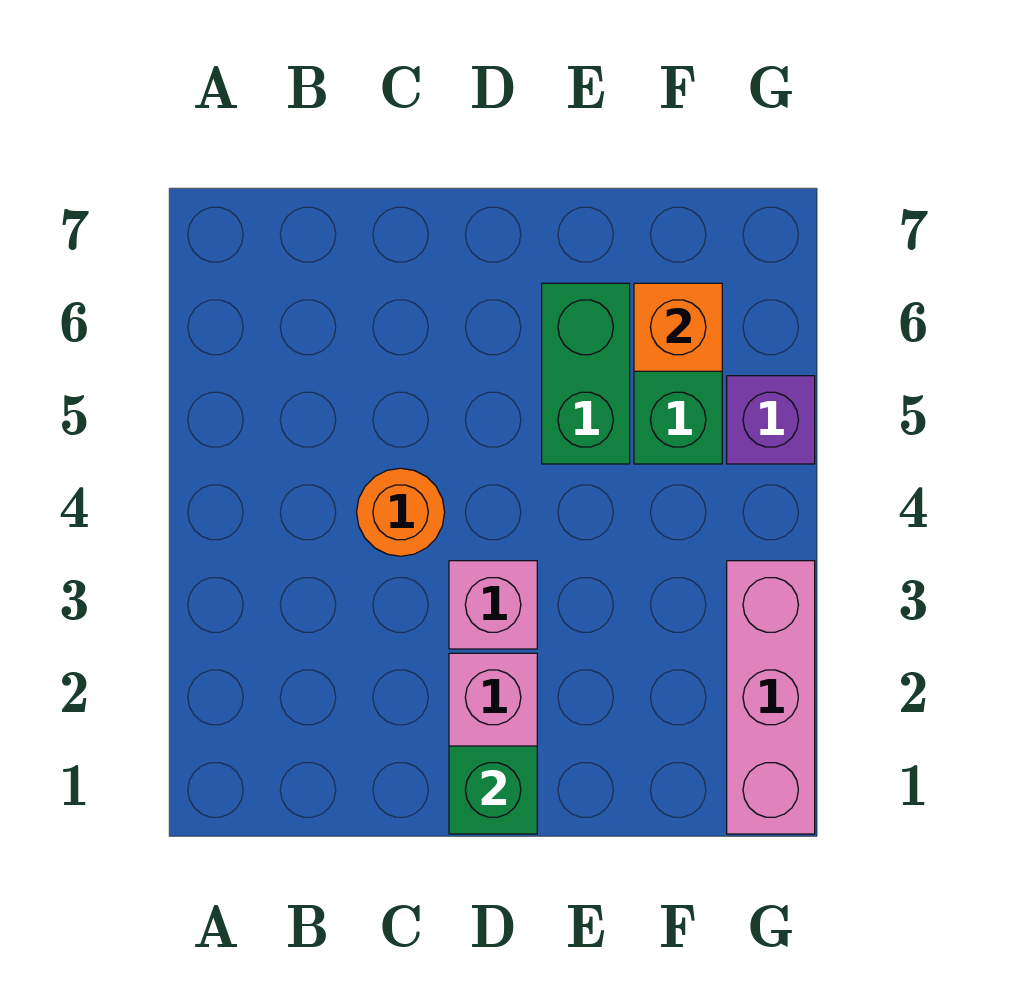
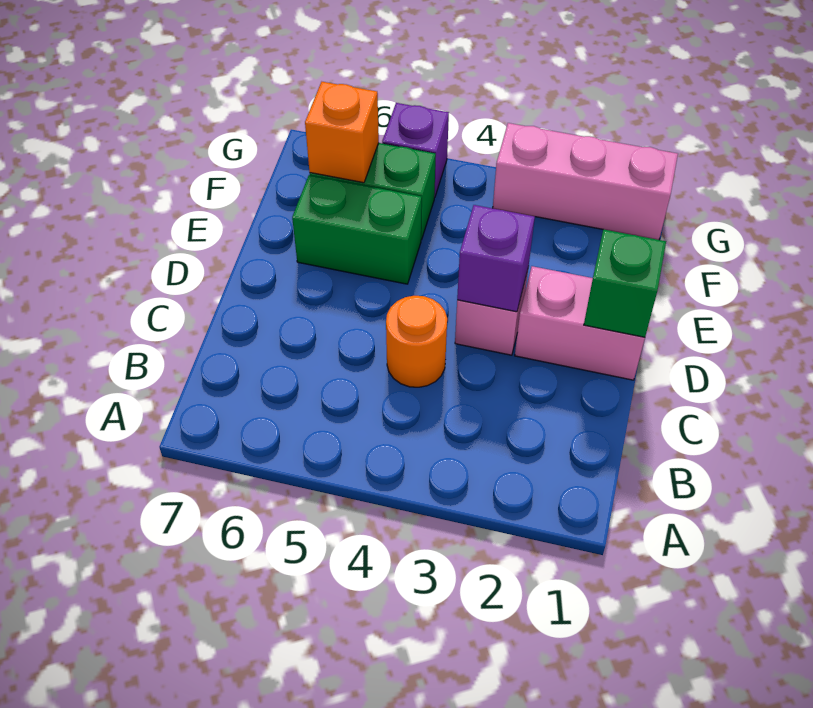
none -> purple brick D3 level 2

